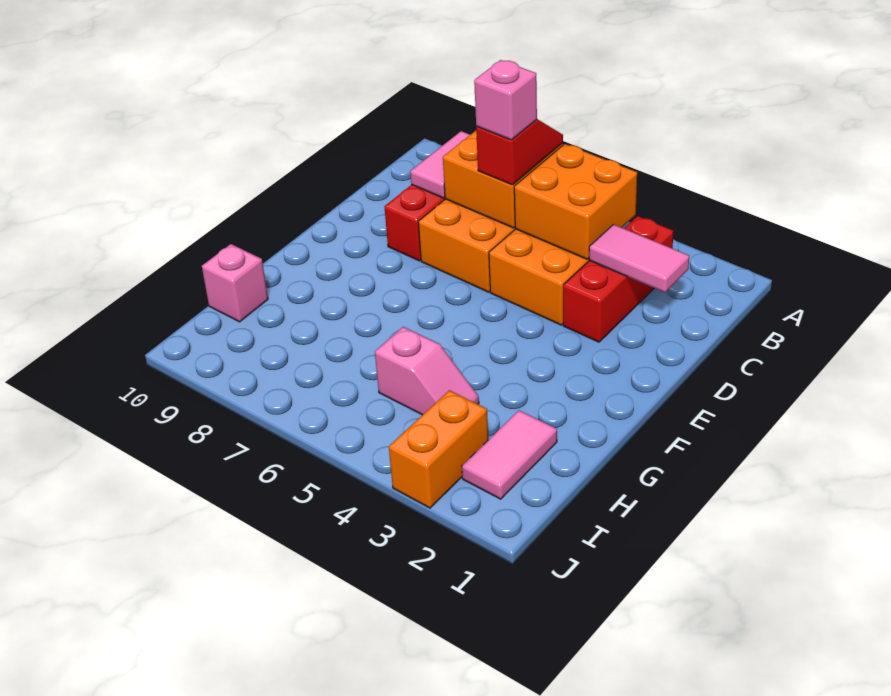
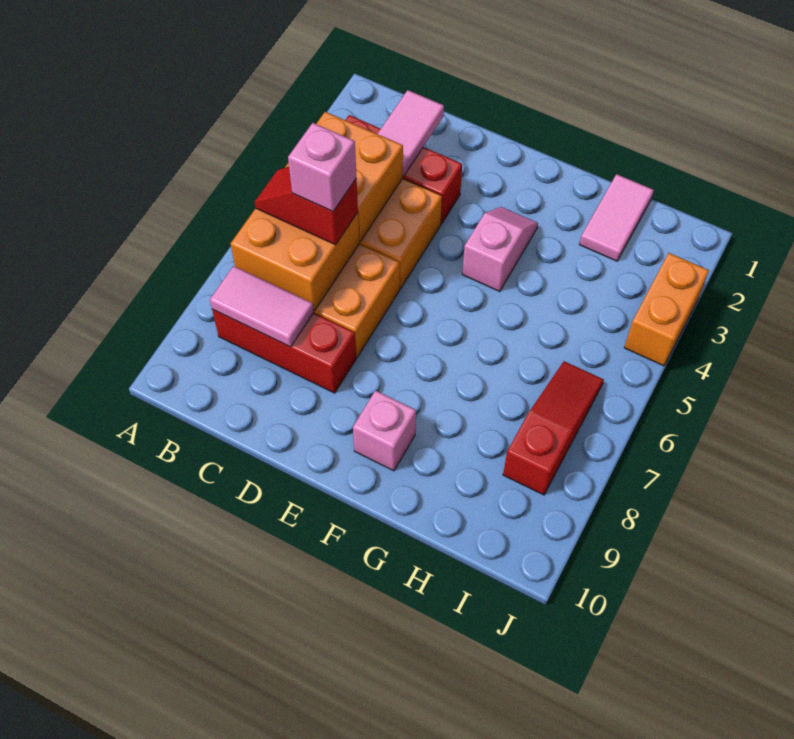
pink tile H2:I2 level 1 -> pink tile H1:H2 level 1
pink slope H4:H5 level 1 top 5 -> pink slope F3:F4 level 1 top 4
pink brick H10 level 1 -> pink brick F9 level 1
orange brick I3:J3 level 1 -> orange brick J3:J4 level 1
none -> red slope I6:I8 level 1 top 8

